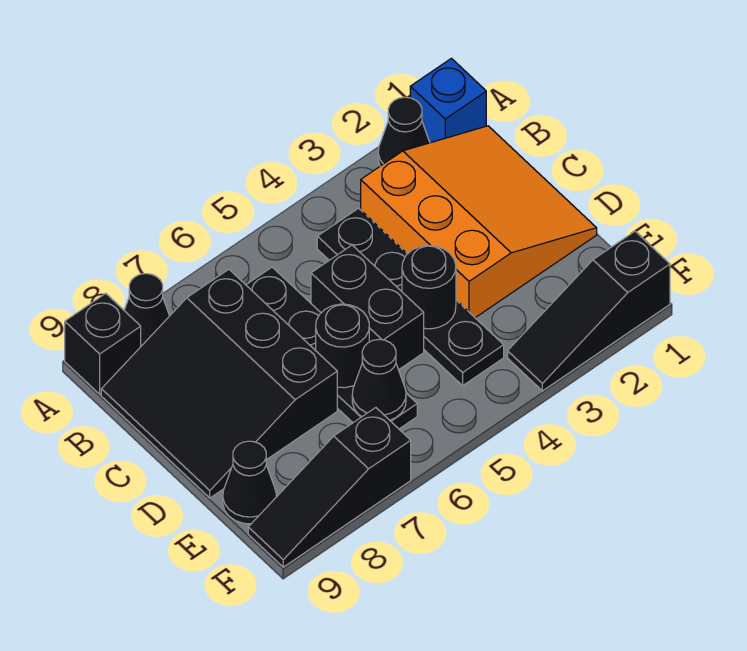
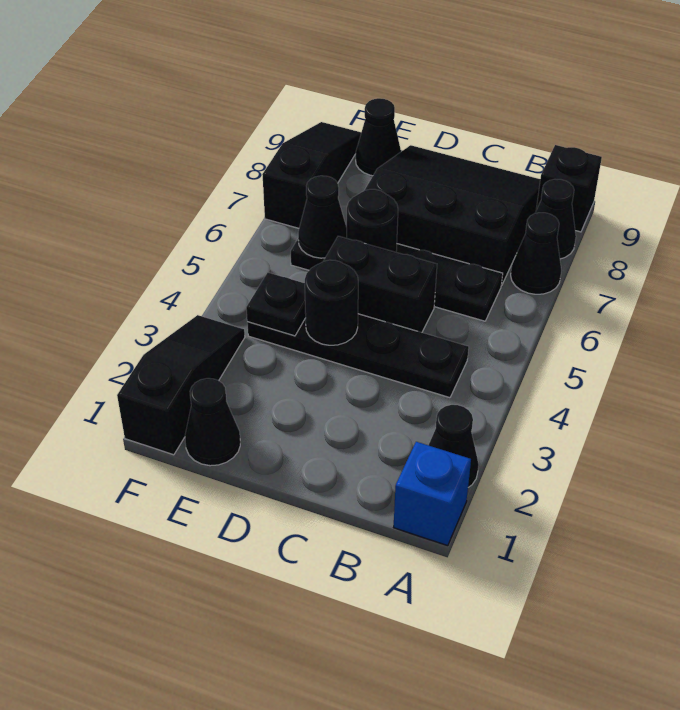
none -> black cone A7 level 1
orange slope B1:D3 level 1 top 3 -> none
none -> black cone E1 level 1
none -> black plate E4 level 2

